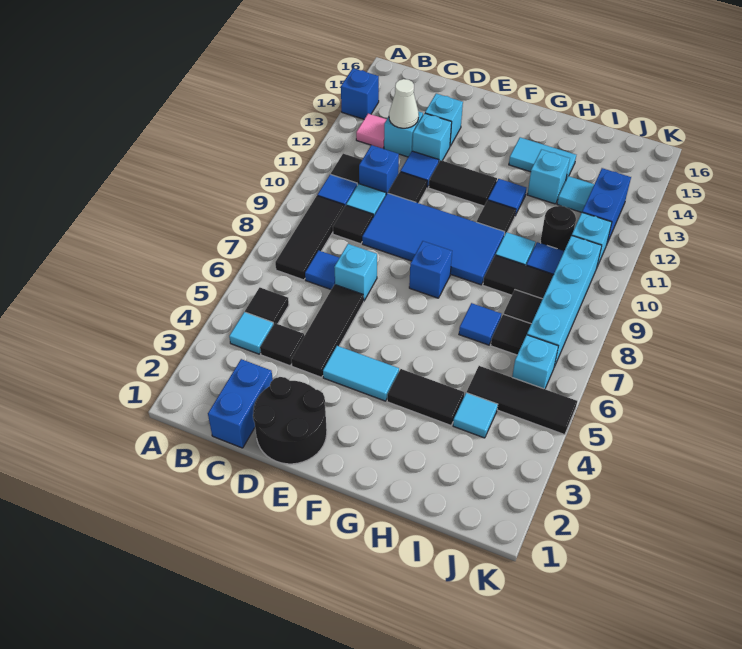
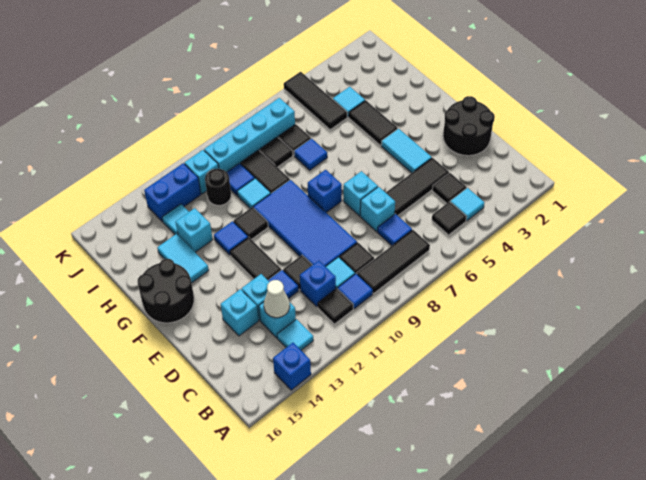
pink tile B13 level 1 -> cyan tile B13 level 1
blue brick C1:C2 level 1 -> none
none -> black round brick F15:G16 level 1
cyan brick J6 level 1 -> cyan brick E7 level 1

